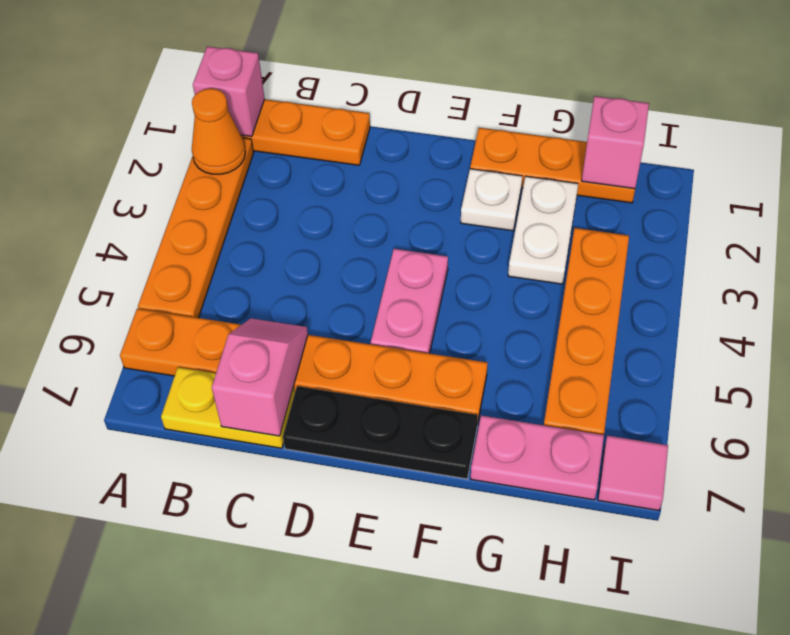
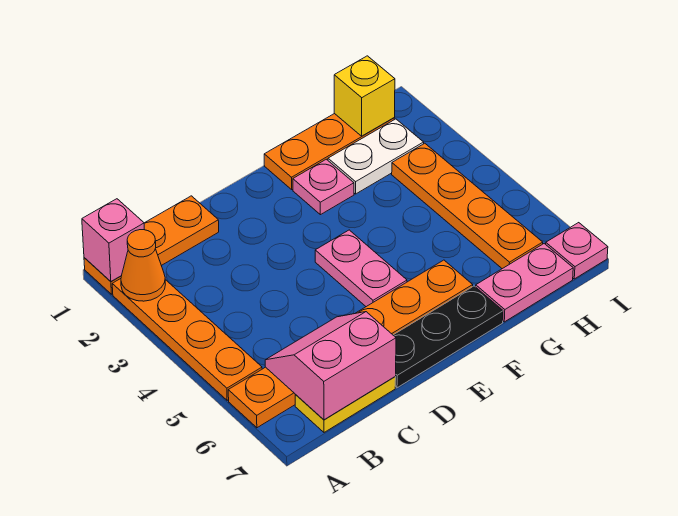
pink slope C6:C7 level 2 top 7 -> pink slope B6:C7 level 2 top 7
white plate F2 level 1 -> pink plate F2 level 1
white plate G2:G3 level 1 -> white plate G2:H2 level 1
pink brick H1 level 2 -> yellow brick H1 level 2
pink tile I7 level 1 -> pink plate I7 level 1

